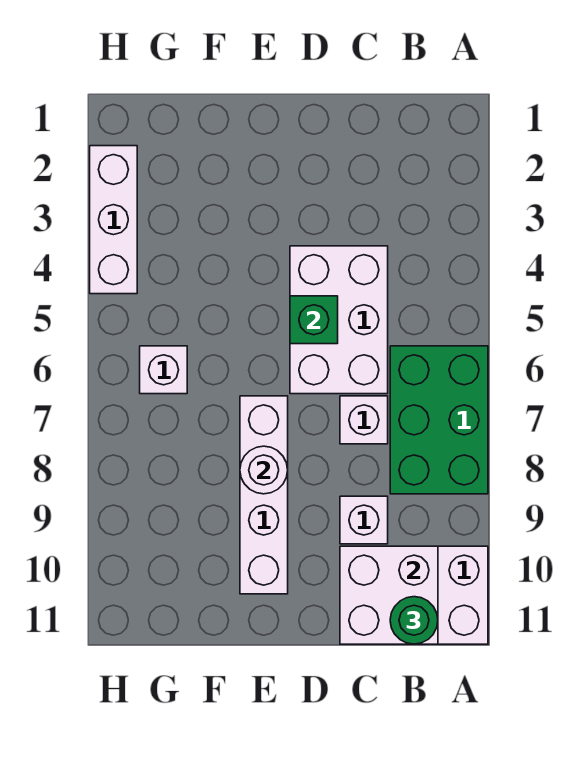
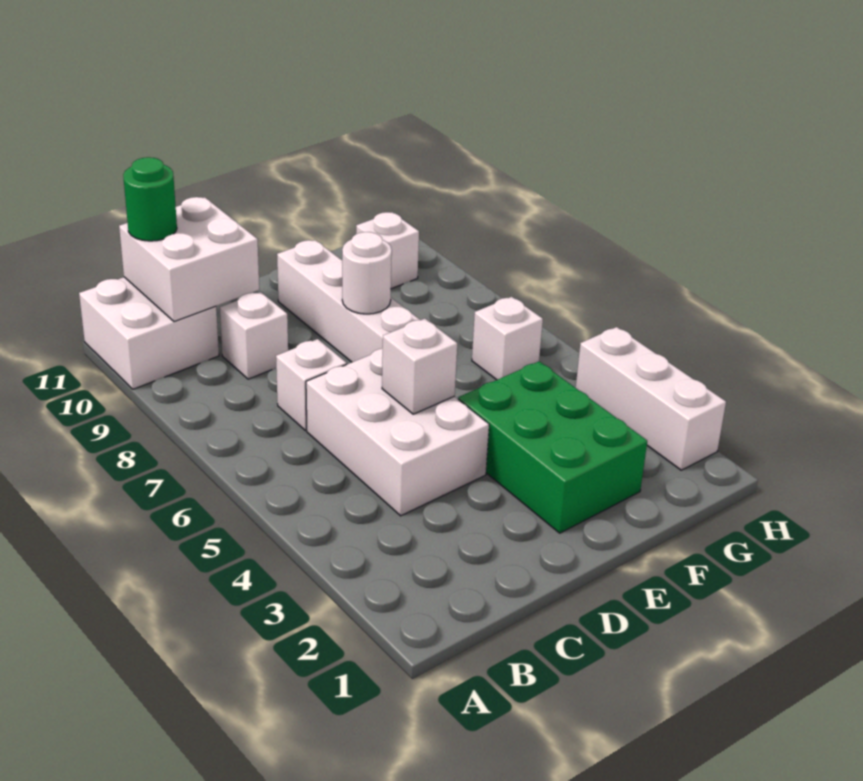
green brick A6:B8 level 1 -> green brick E2:F4 level 1
green brick D5 level 2 -> white brick D5 level 2
none -> white brick G10 level 1

